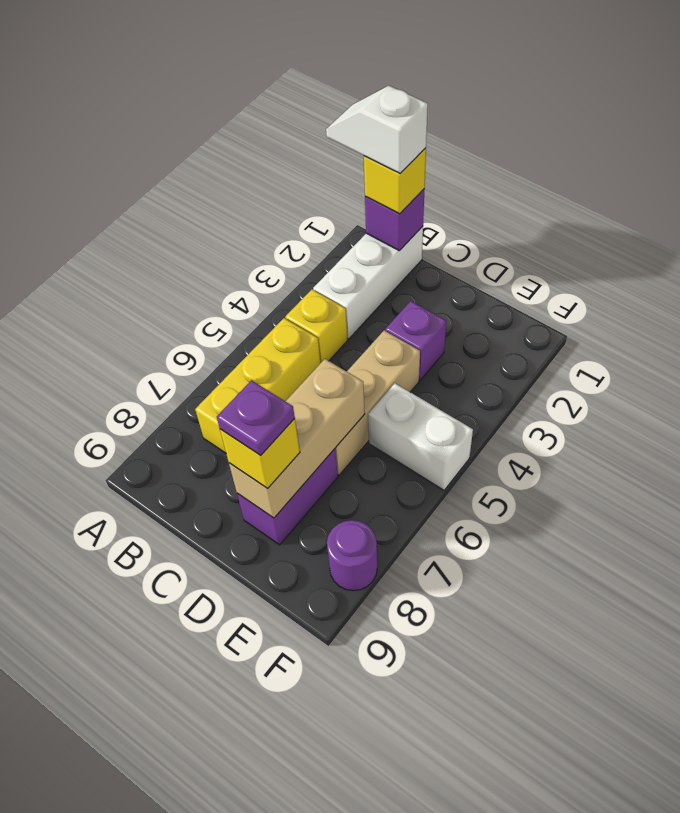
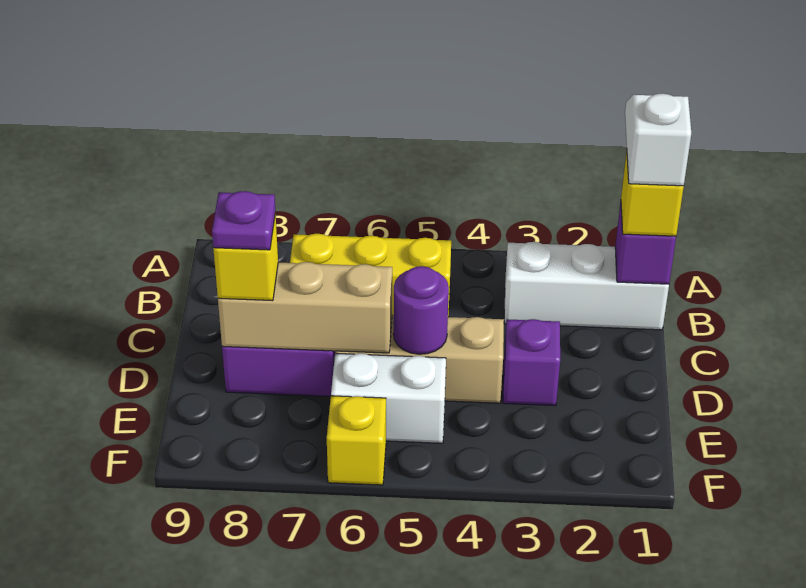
yellow brick B4 level 1 -> yellow brick F6 level 1
white brick E5:F5 level 1 -> white brick E5:E6 level 1
purple round brick F8 level 1 -> purple round brick D5 level 2

